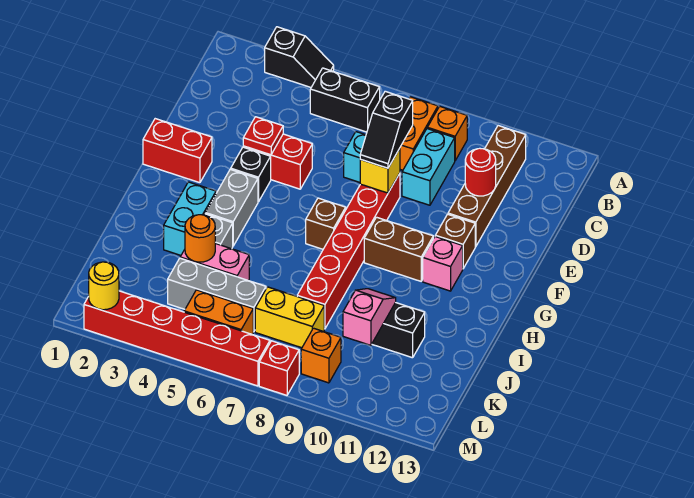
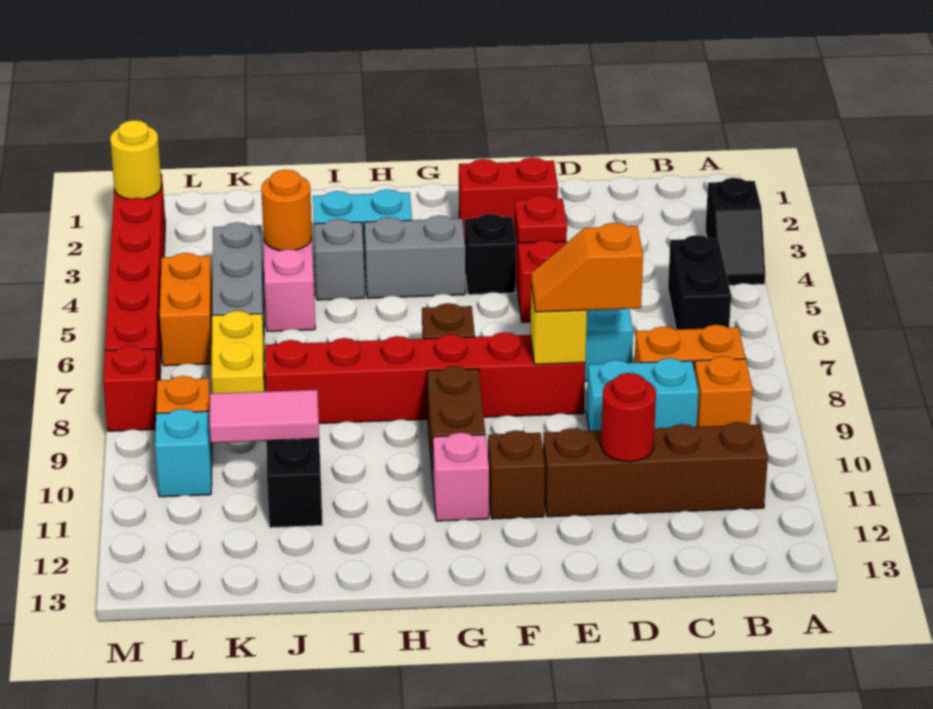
black slope D8:E8 level 3 top D -> orange slope D8:E8 level 3 top D
red brick F1:F2 level 1 -> red brick E2:F2 level 1
pink slope J10:K10 level 2 top K -> pink tile J10:K10 level 2
none -> cyan brick L10 level 1

